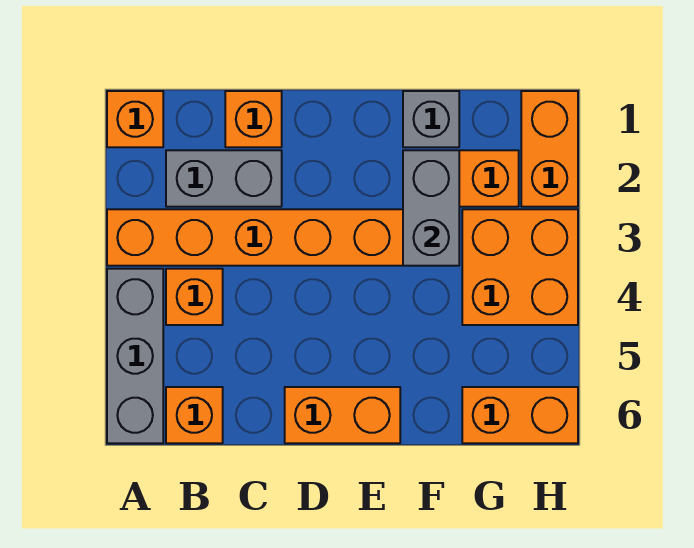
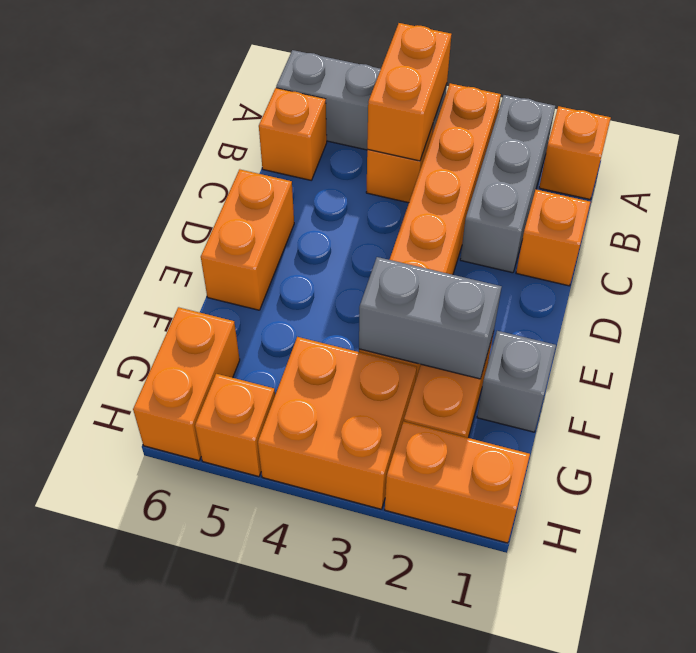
none -> orange brick A4:B4 level 2
grey brick B2:C2 level 1 -> grey brick A2:C2 level 1
none -> orange brick H5 level 1

